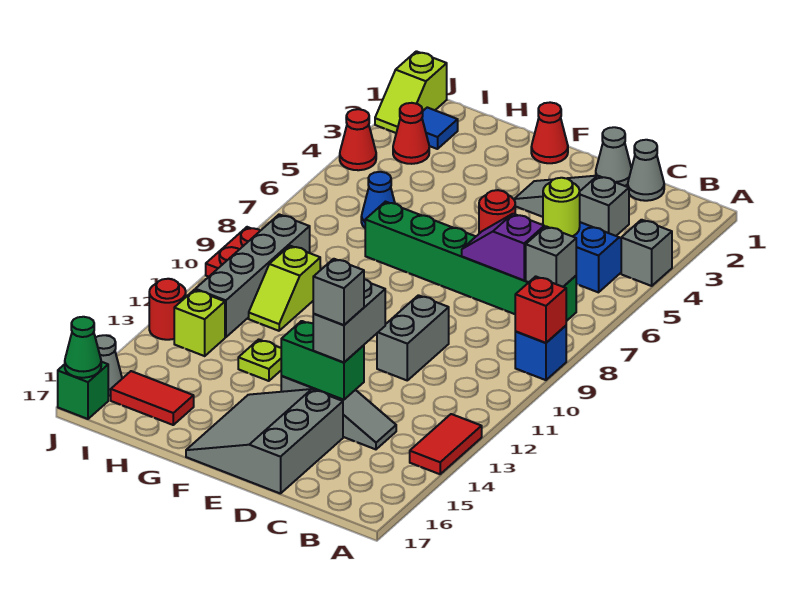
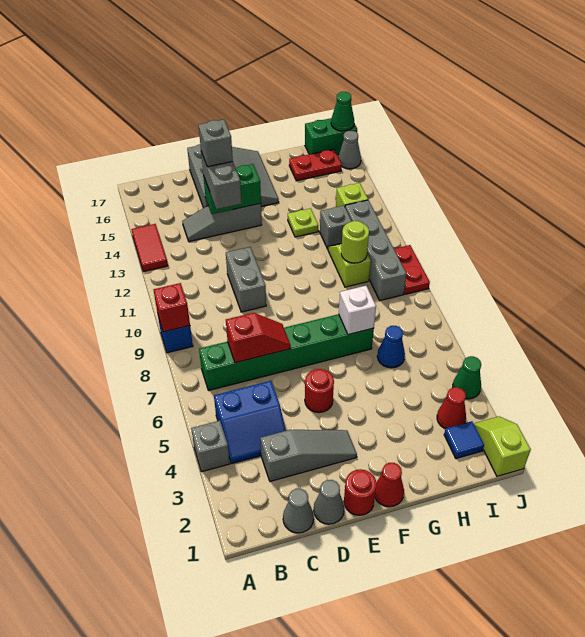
grey brick B7 level 2 -> grey brick H12 level 1
lime round brick C5 level 2 -> lime round brick H10 level 2
purple slope C7:D7 level 2 top C -> red slope C7:D7 level 2 top C
none -> white brick G7 level 2
red tile H16:I16 level 1 -> red plate H16:I16 level 1
red cone J4 level 1 -> green cone J4 level 1
red round brick J13 level 1 -> red round brick E1 level 1
green brick J17 level 1 -> green brick I17:J17 level 1

